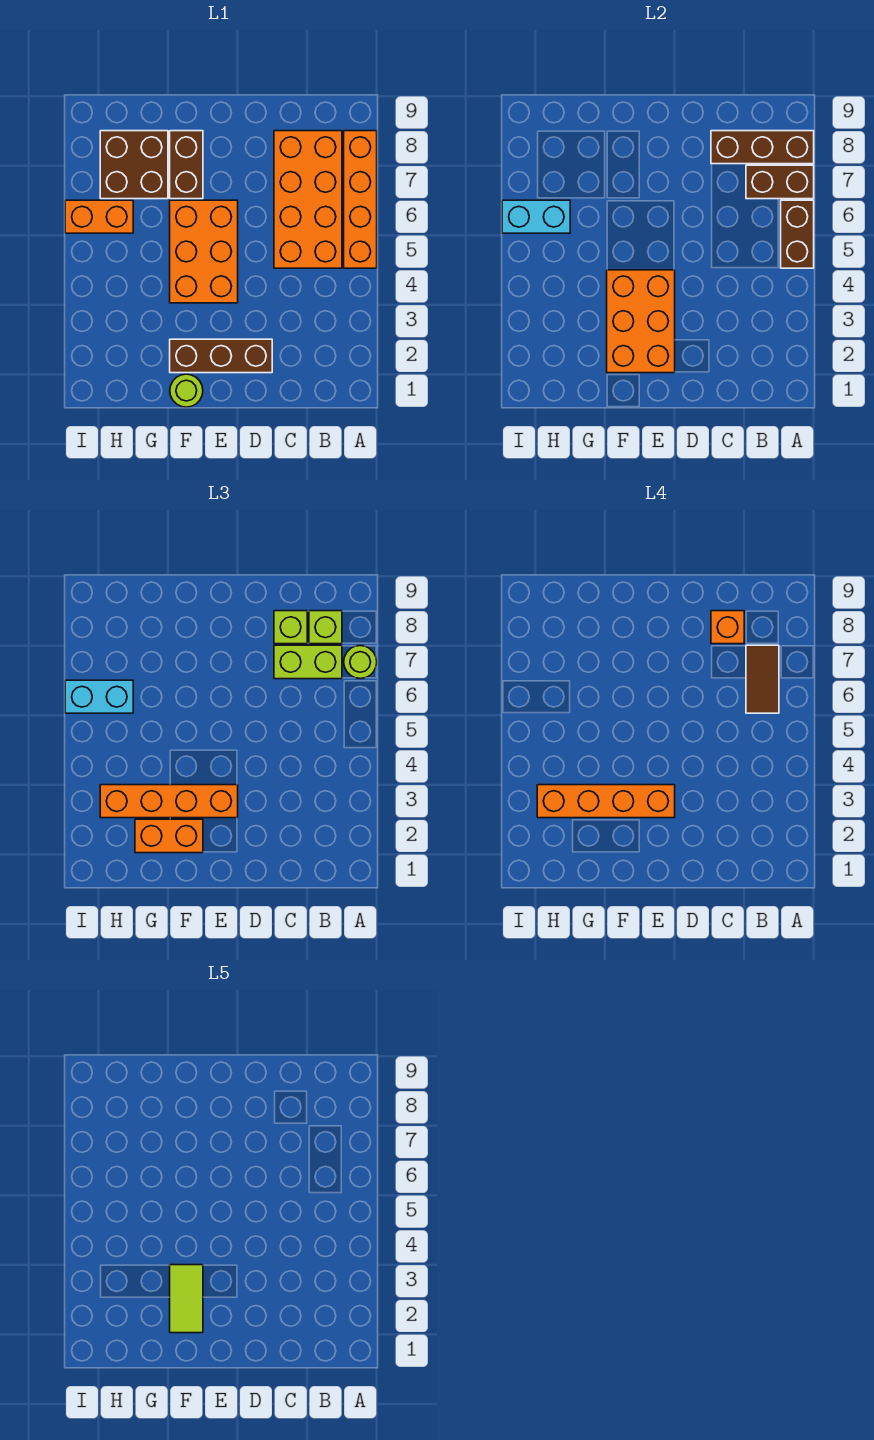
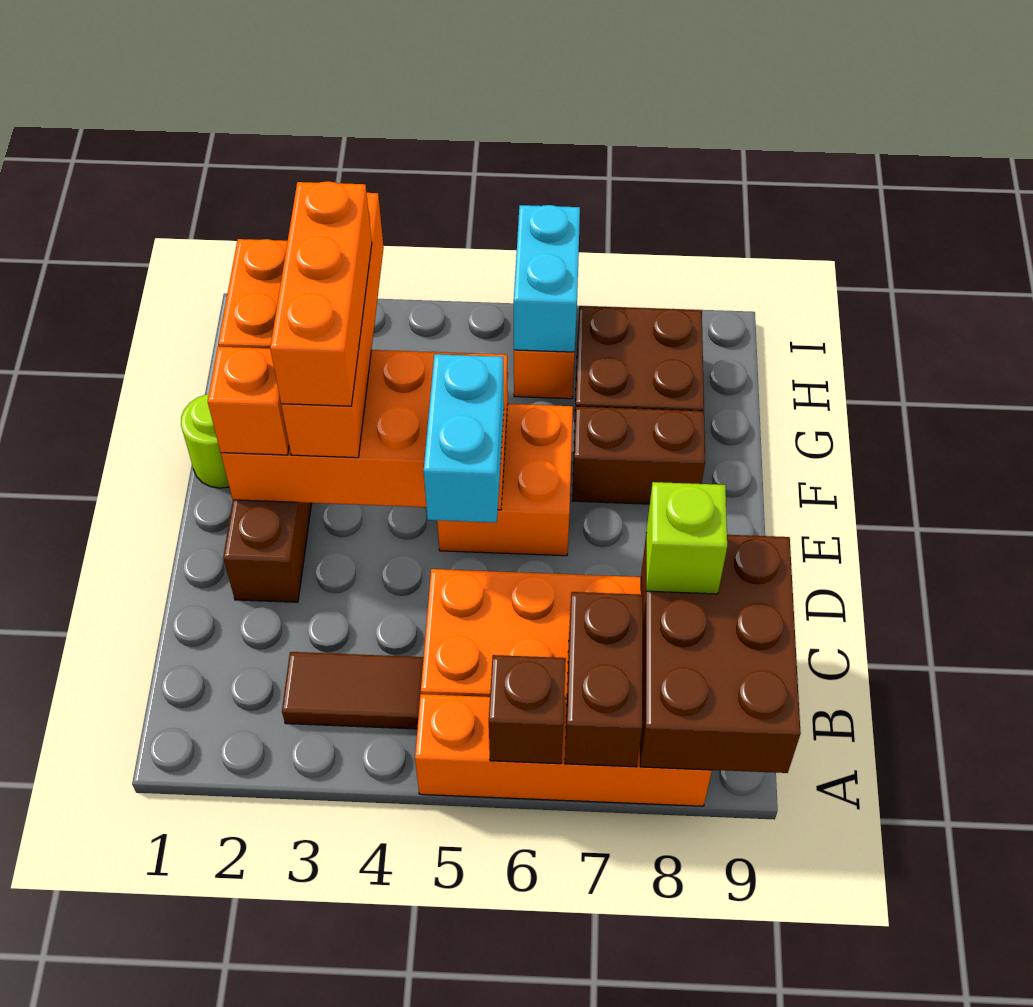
brown brick A5:A6 level 2 -> brown brick A6 level 2
lime round brick A7 level 3 -> none
brown brick A8:C8 level 2 -> brown brick A8:C9 level 2
brown tile B6:B7 level 4 -> brown tile B3:B4 level 1
lime brick B7:C7 level 3 -> none
lime brick B8 level 3 -> none
orange brick C8 level 4 -> orange brick E2 level 3
orange brick E2:F4 level 2 -> orange brick E2:F5 level 2
orange brick E3:H3 level 4 -> orange brick E3:G3 level 4
orange brick E4:F6 level 1 -> orange brick E5:F6 level 1
lime tile F2:F3 level 5 -> none
cyan brick H6:I6 level 3 -> cyan brick D5:E5 level 3

